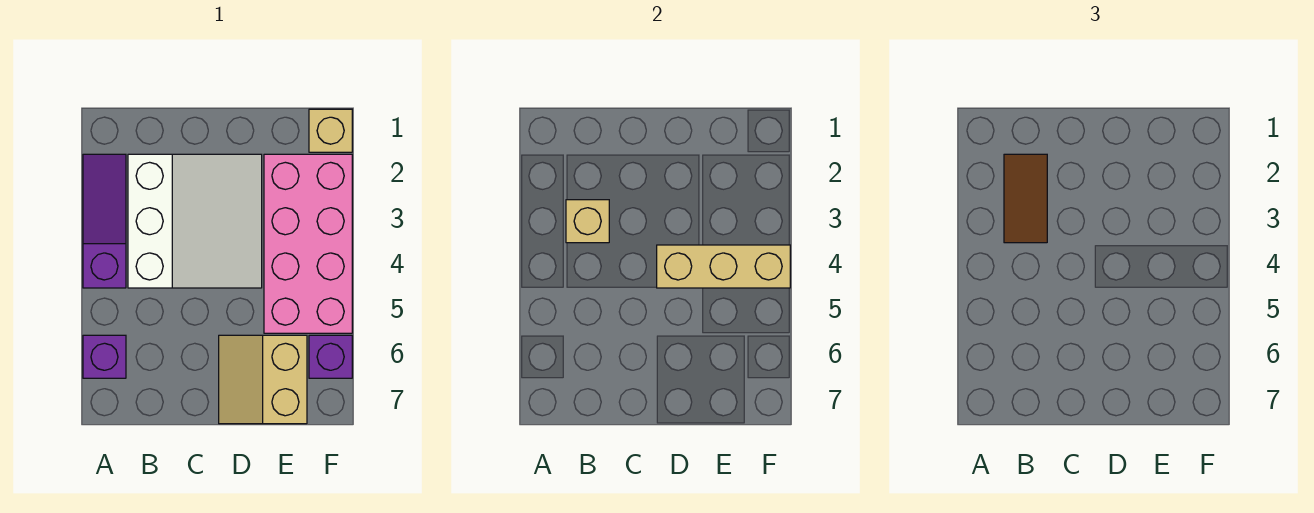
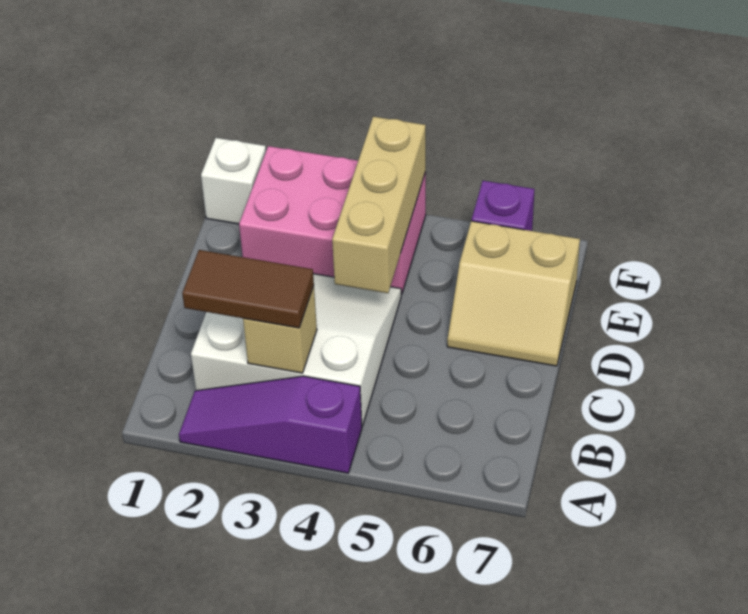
purple brick A6 level 1 -> none
pink brick E2:F5 level 1 -> pink brick E2:F4 level 1
tan brick F1 level 1 -> white brick F1 level 1

